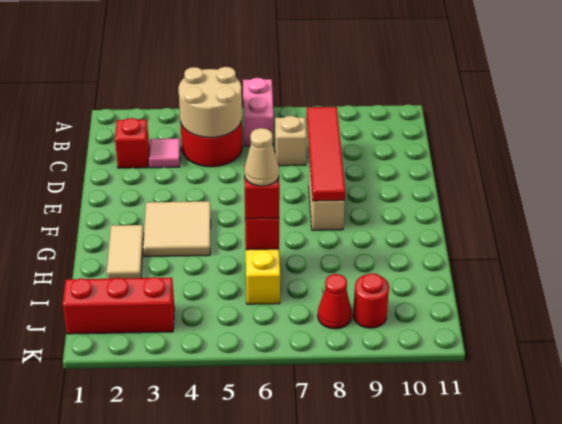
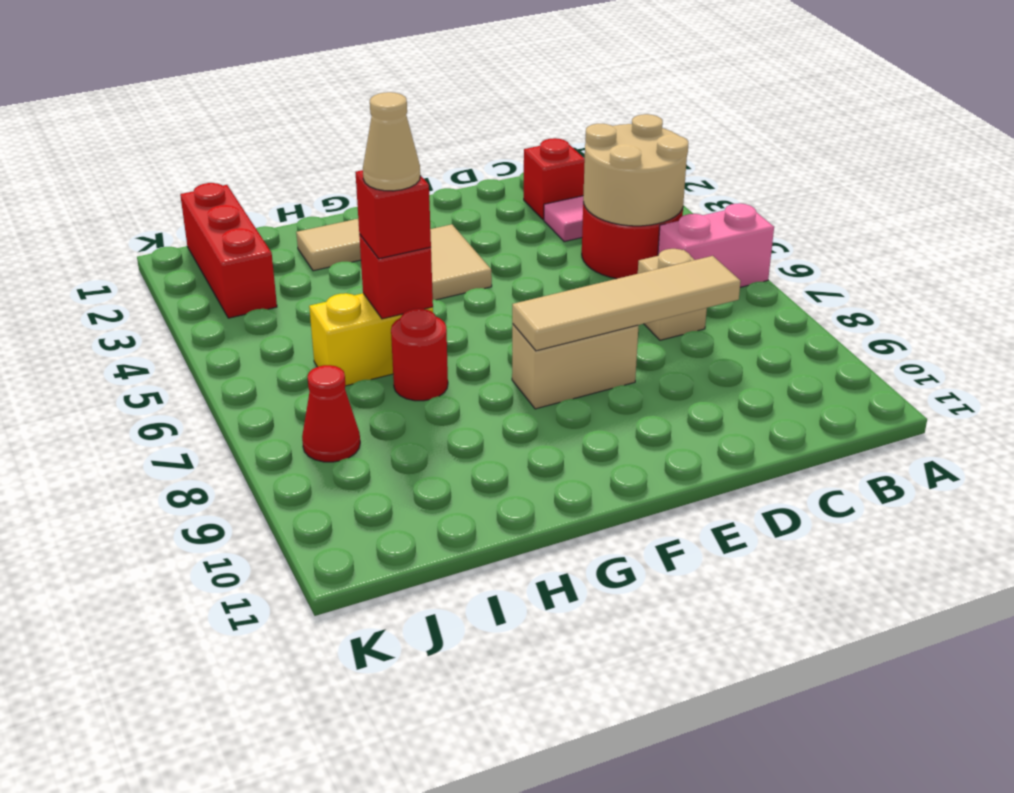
red tile C8:F8 level 2 -> tan tile C8:F8 level 2
red round brick J9 level 1 -> red round brick H7 level 1

